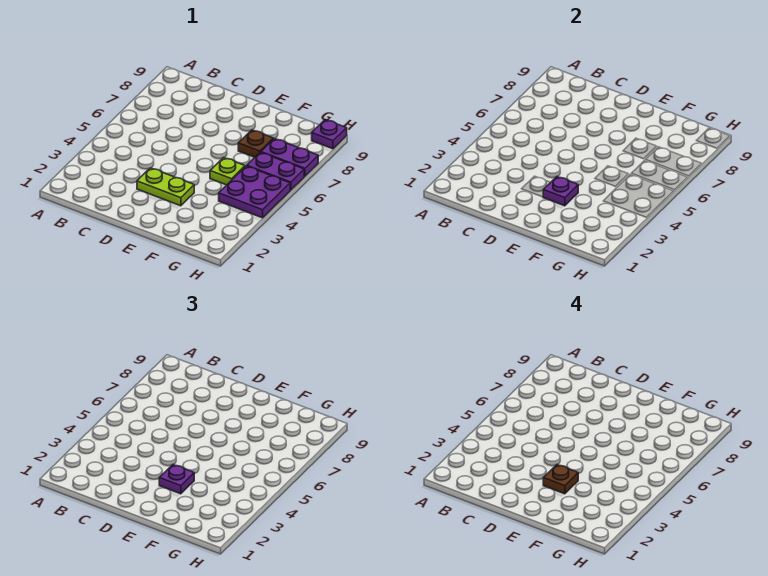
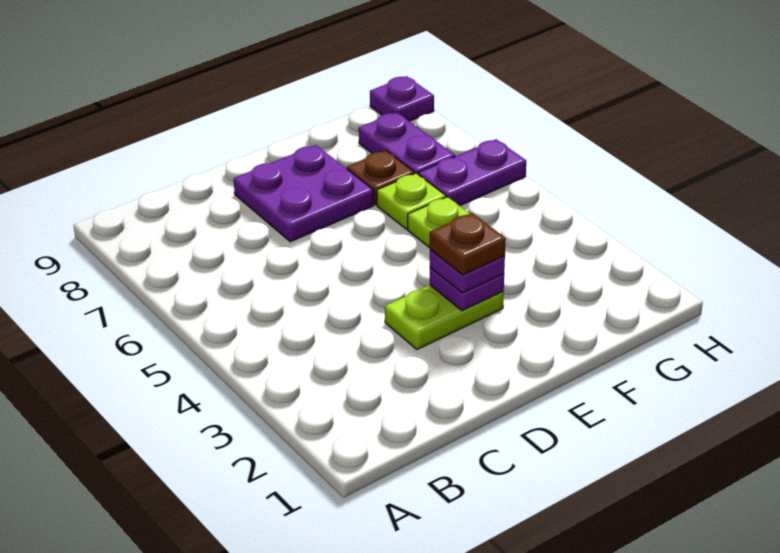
none -> lime plate F6 level 1
purple plate G4:H5 level 1 -> purple plate D7:E8 level 1
purple plate G7:H7 level 1 -> purple plate G7:G8 level 1

